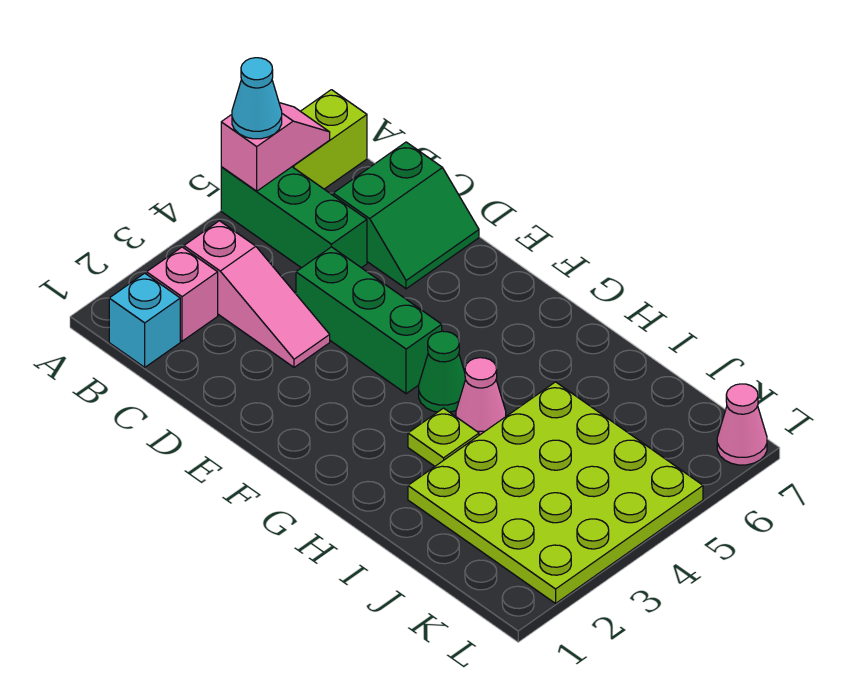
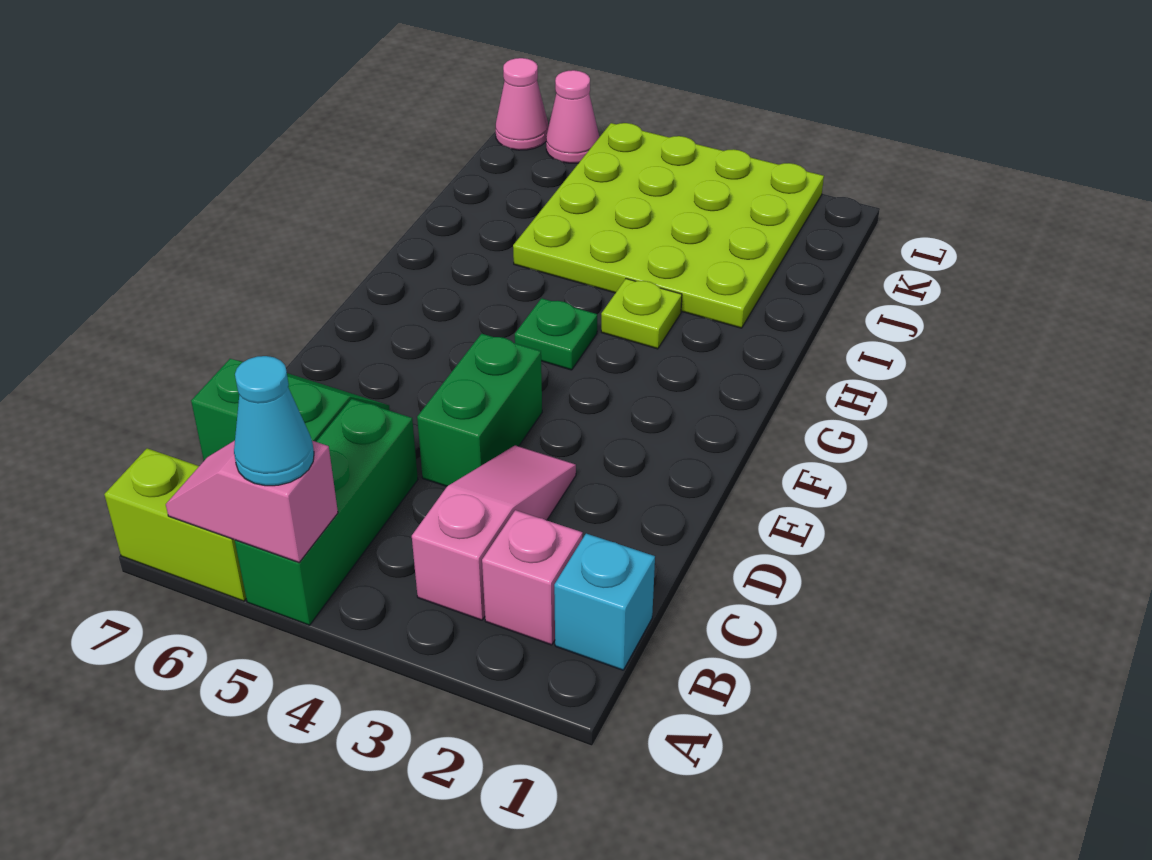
green brick D4:F4 level 1 -> green brick D4:E4 level 1
green cone G4 level 1 -> green plate G4 level 1
pink cone H4 level 1 -> pink cone L6 level 1

